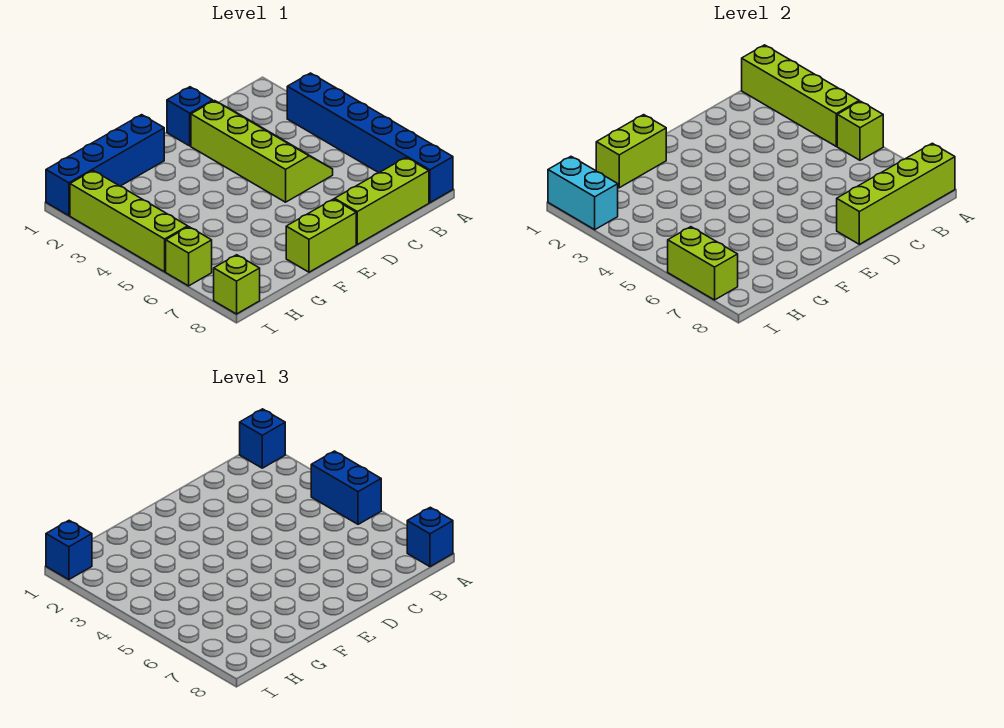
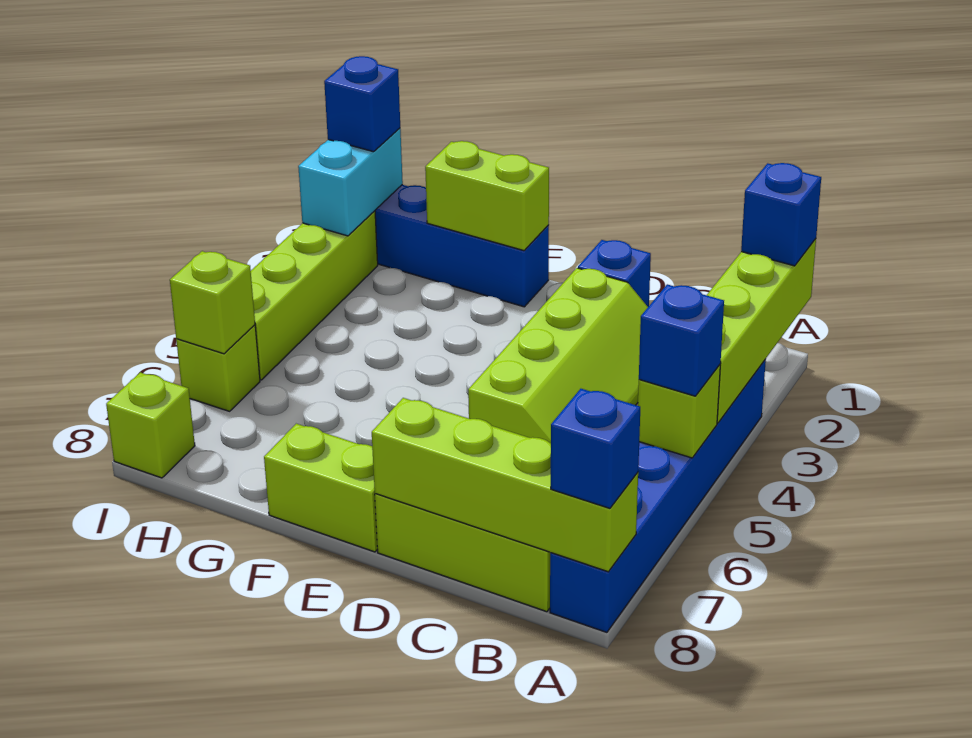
blue brick A4:A5 level 3 -> blue brick A5 level 3
lime brick I6:I7 level 2 -> lime brick I6 level 2

